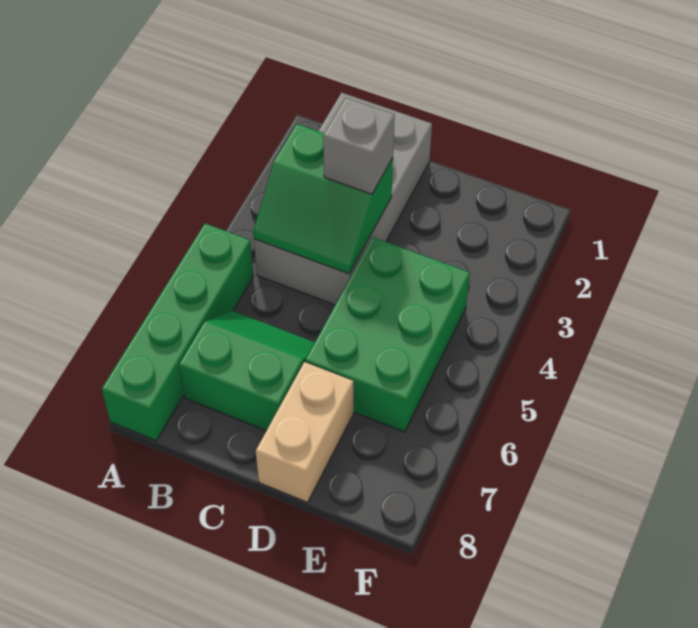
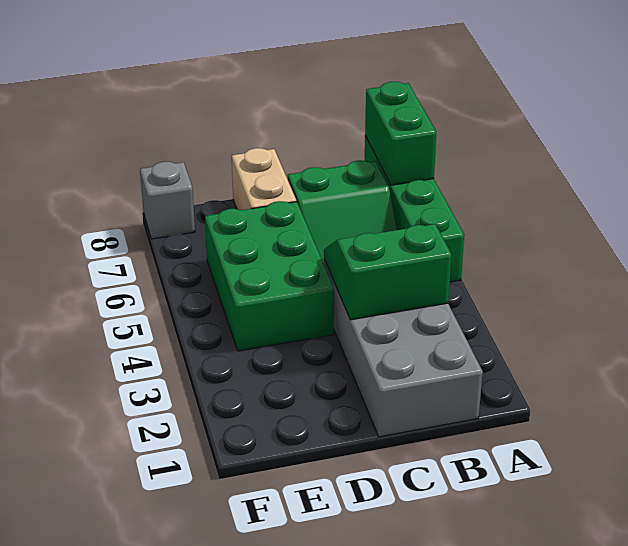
none -> green brick A7:A8 level 2
grey brick C3 level 3 -> grey brick F8 level 1

